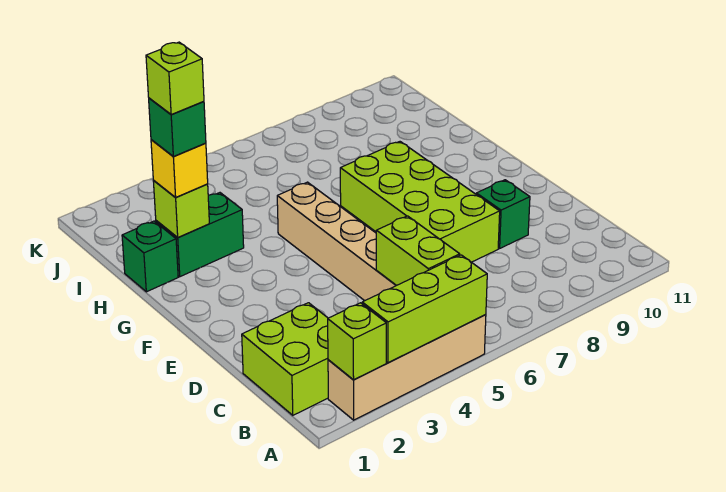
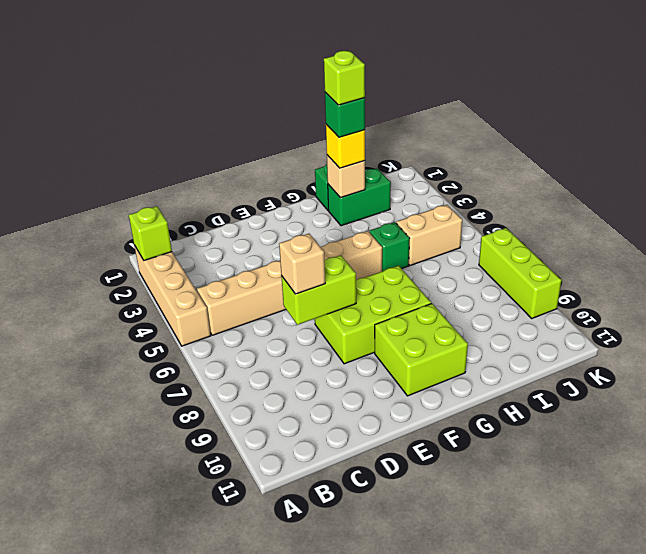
lime brick A3:A5 level 2 -> lime brick K7:K9 level 1
lime brick B1:C2 level 1 -> lime brick F9:G10 level 1
lime brick B5:C5 level 2 -> lime brick D7:E7 level 2
lime brick D7:G8 level 1 -> lime brick E7:G8 level 1
none -> tan brick D7 level 3
green brick D9 level 1 -> green brick H5 level 1
green brick H2:H3 level 1 -> green brick H2:I2 level 1
lime brick H2 level 2 -> tan brick H2 level 2
none -> tan brick I5:J5 level 1

